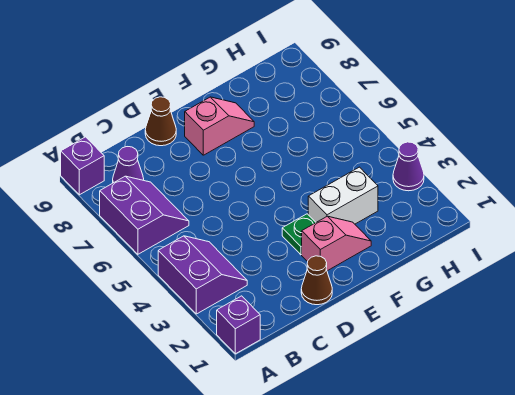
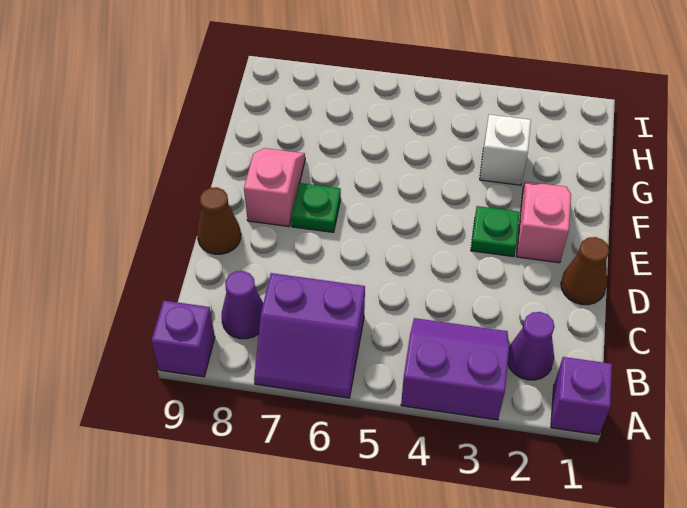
purple slope A6:B7 level 1 top A -> purple slope A6:B7 level 1 top B
none -> green plate E7 level 1
white brick F3:G3 level 1 -> white brick G3 level 1
purple cone I3 level 1 -> purple cone B2 level 1

